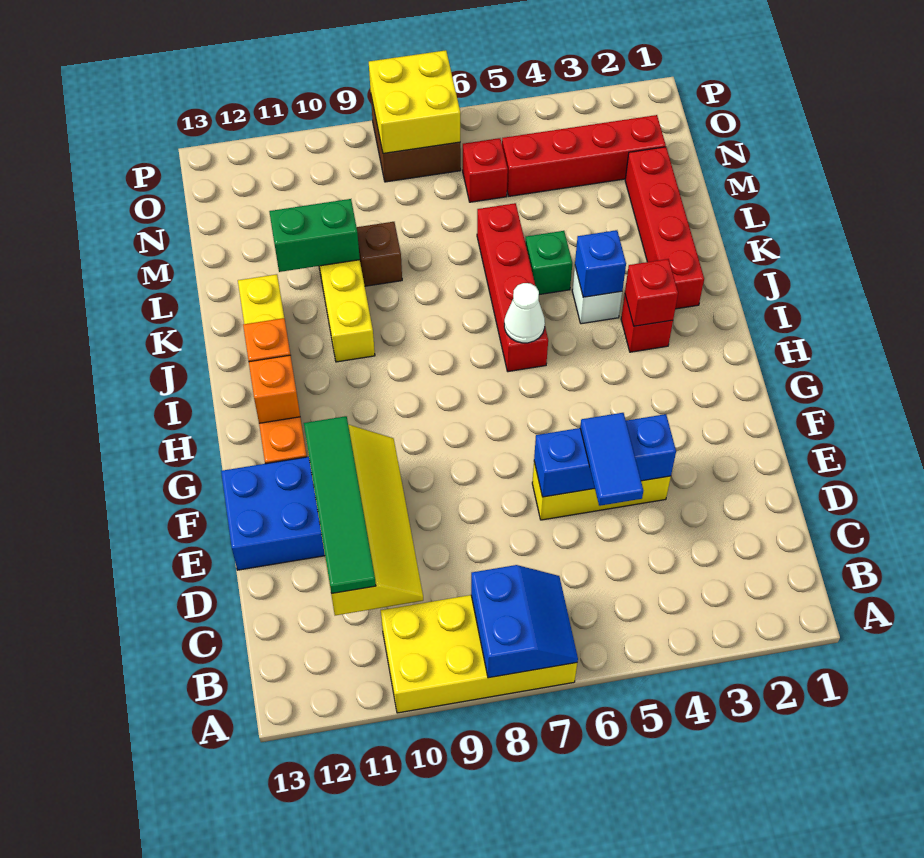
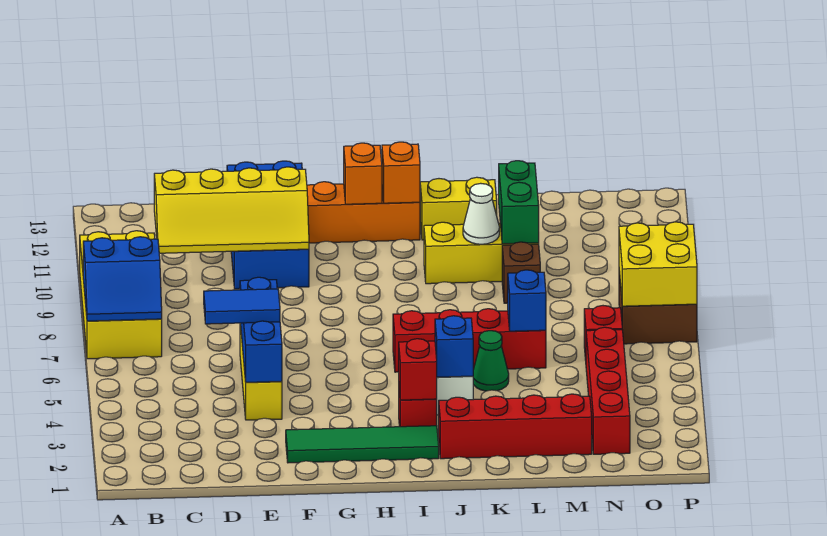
green tile C11:F11 level 3 -> green tile F2:I2 level 1
white cone I6 level 2 -> white cone K10 level 2
green brick K5 level 1 -> green cone K5 level 1
none -> blue brick L6 level 2

